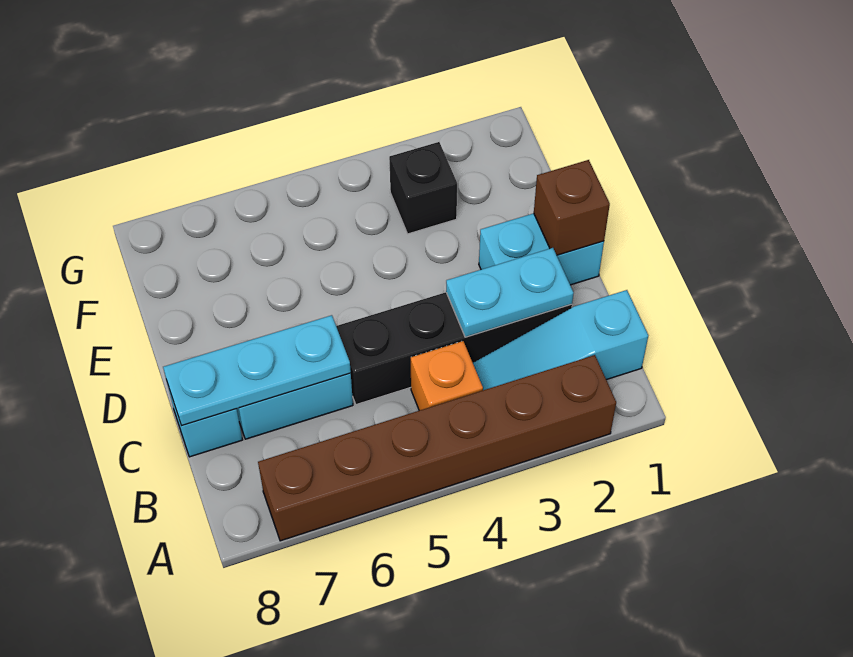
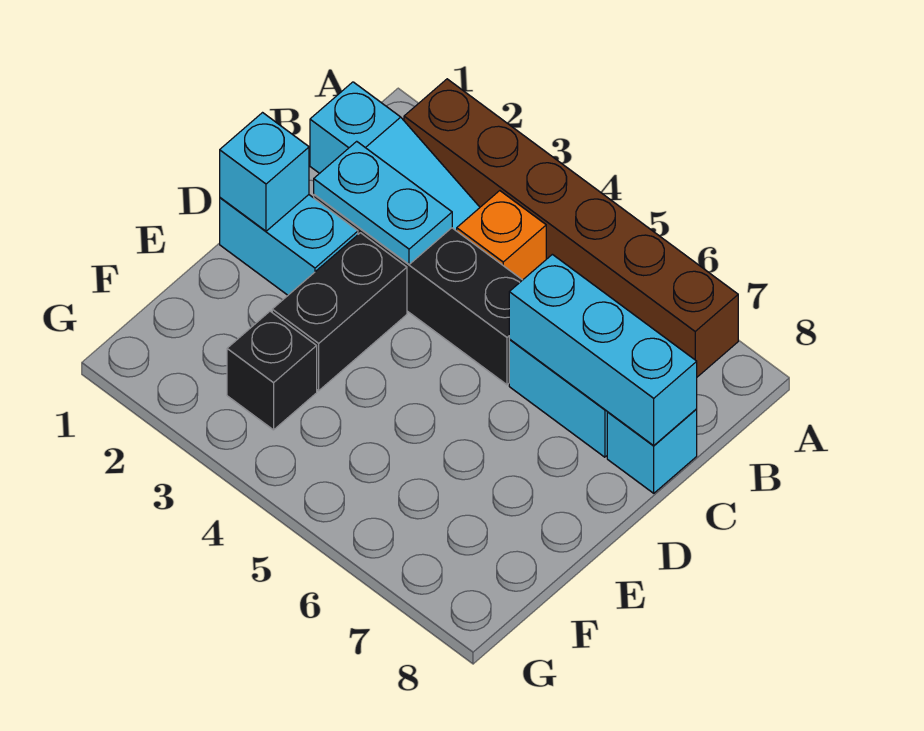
cyan plate C6:C8 level 2 -> cyan brick C6:C8 level 2
brown brick D1 level 2 -> cyan brick D1 level 2
none -> black brick D3:E3 level 1

